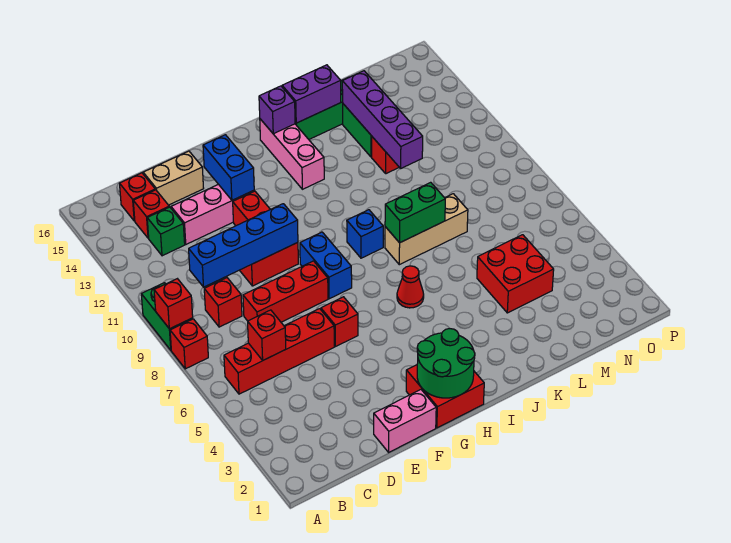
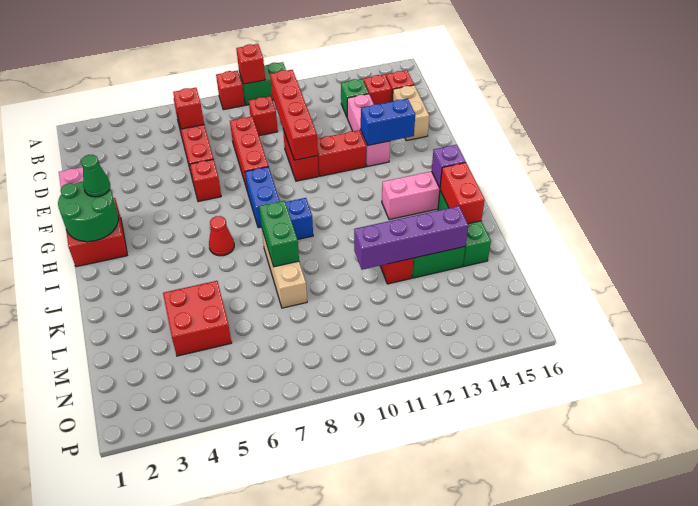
blue brick C10:F10 level 2 -> red brick C10:F10 level 2
none -> green cone G2 level 3
blue brick G8:G9 level 1 -> blue brick G8:H8 level 1
purple brick J15:K15 level 2 -> red brick J15:K15 level 2

